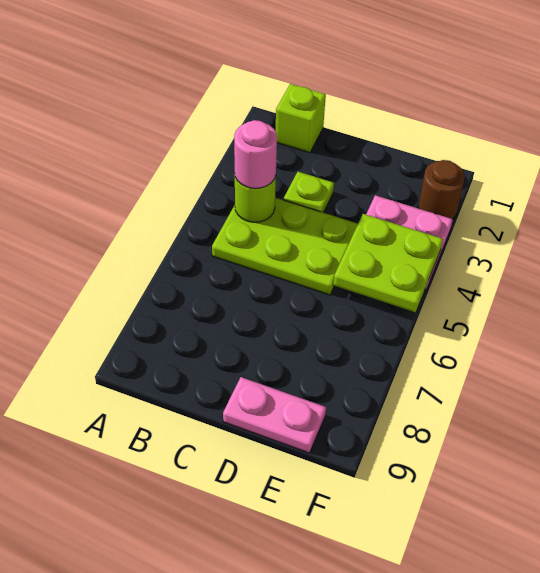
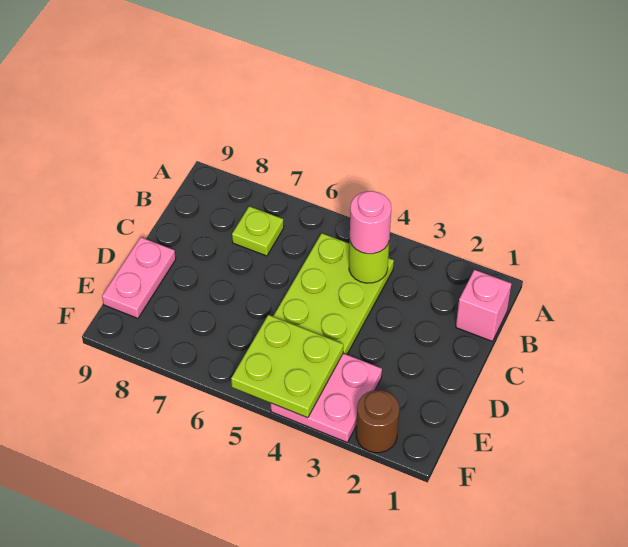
lime brick B1 level 1 -> pink brick B1 level 1
lime plate C3 level 1 -> lime plate B7 level 1

